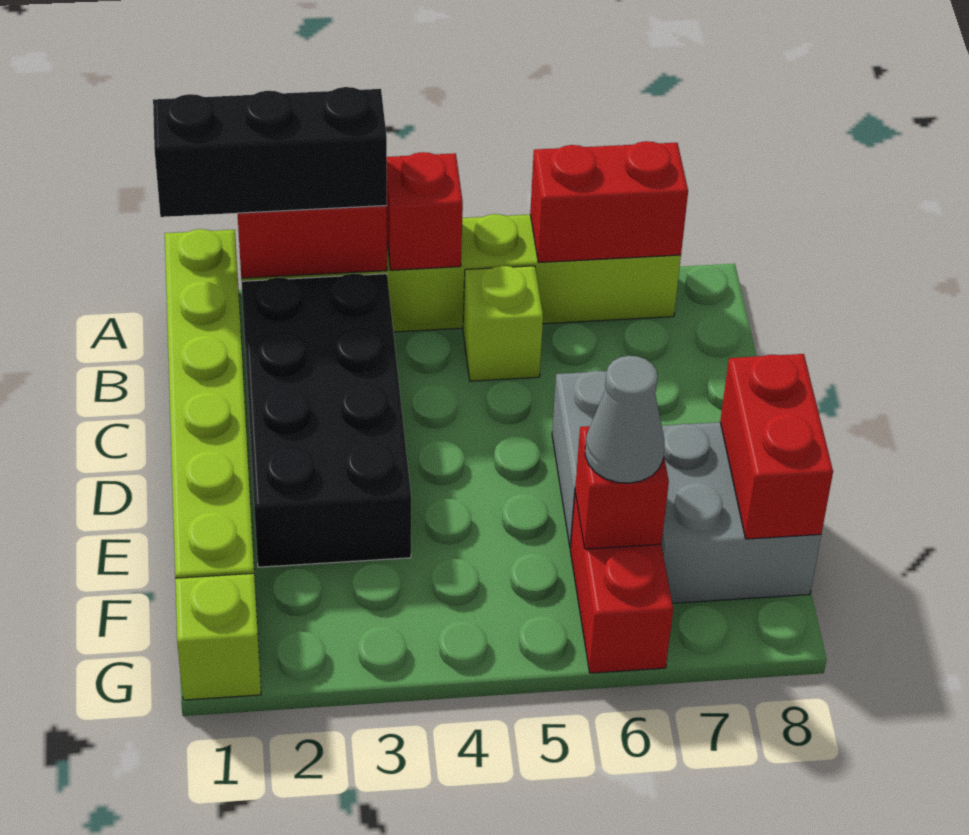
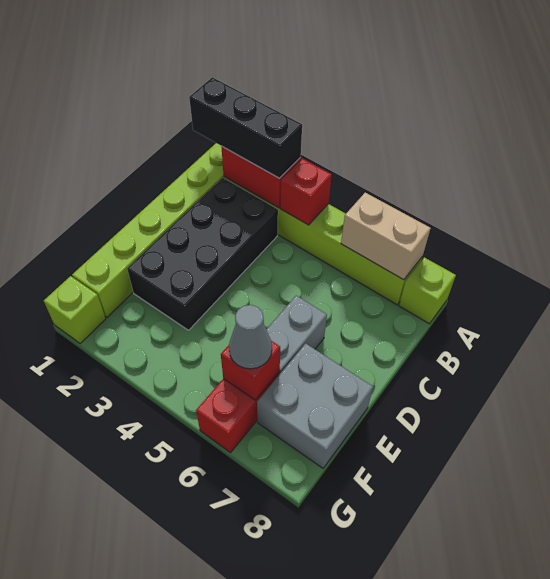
red brick A6:A7 level 2 -> tan brick A6:A7 level 2
lime brick B5 level 1 -> lime brick A8 level 1
red brick E8:F8 level 2 -> none

